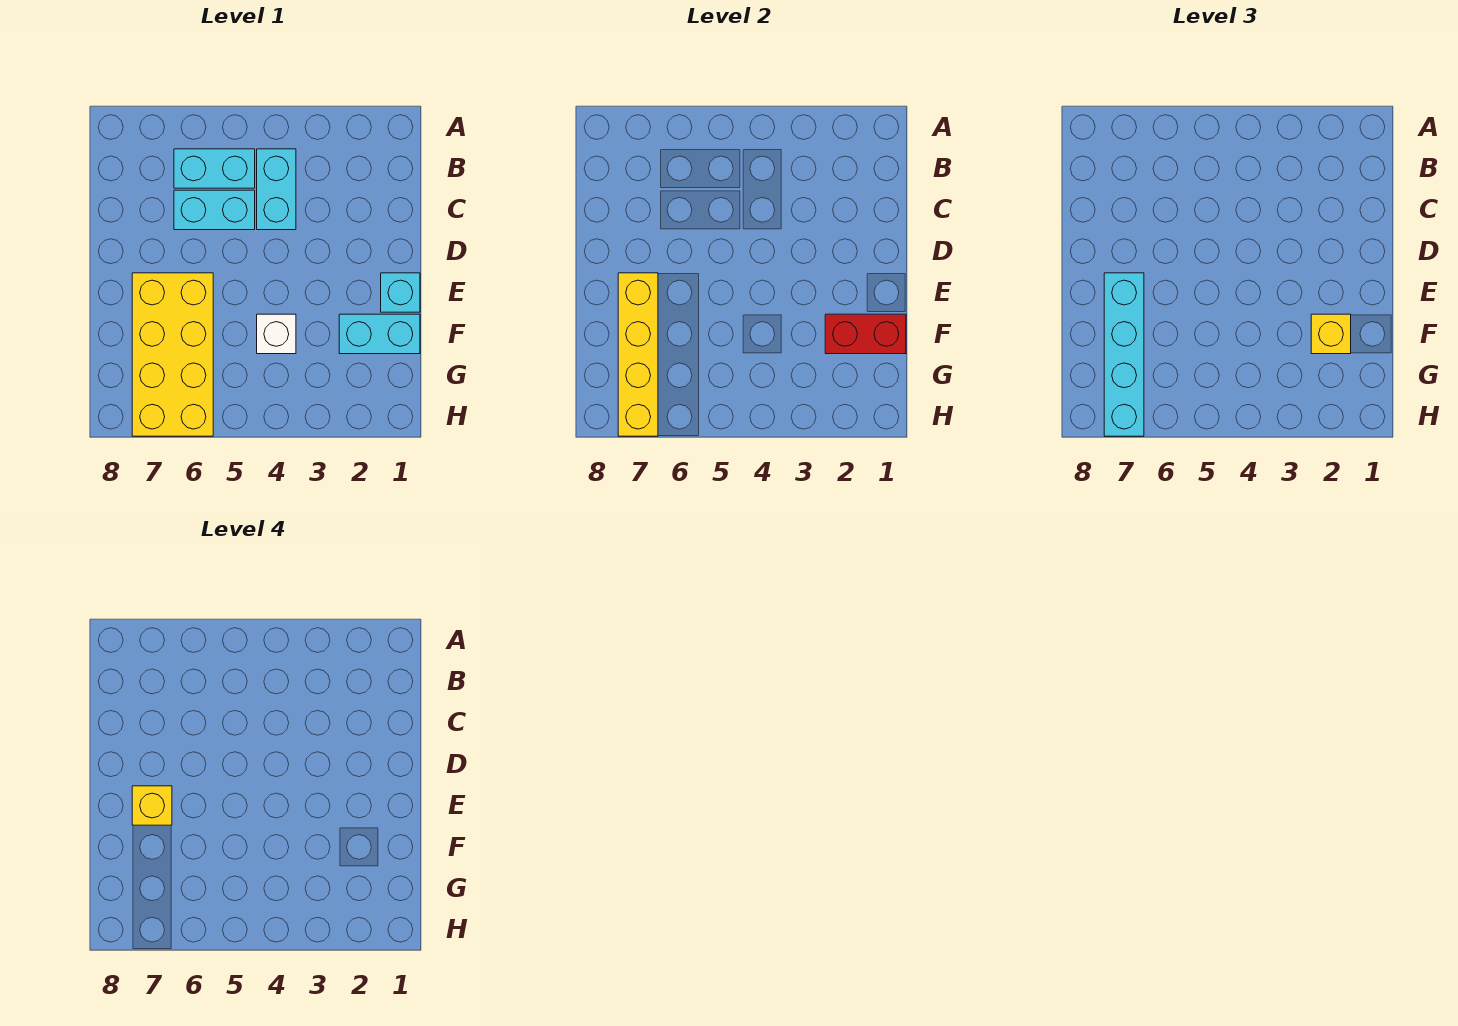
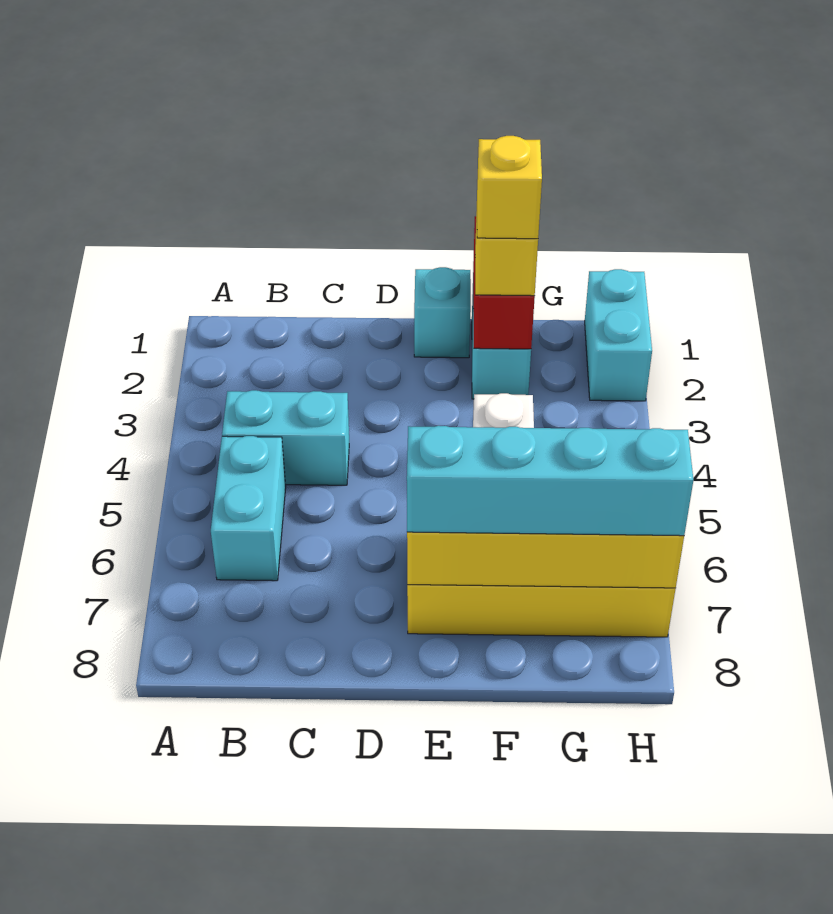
cyan brick C5:C6 level 1 -> cyan brick H1:H2 level 1
yellow brick E7 level 4 -> yellow brick F2 level 4

